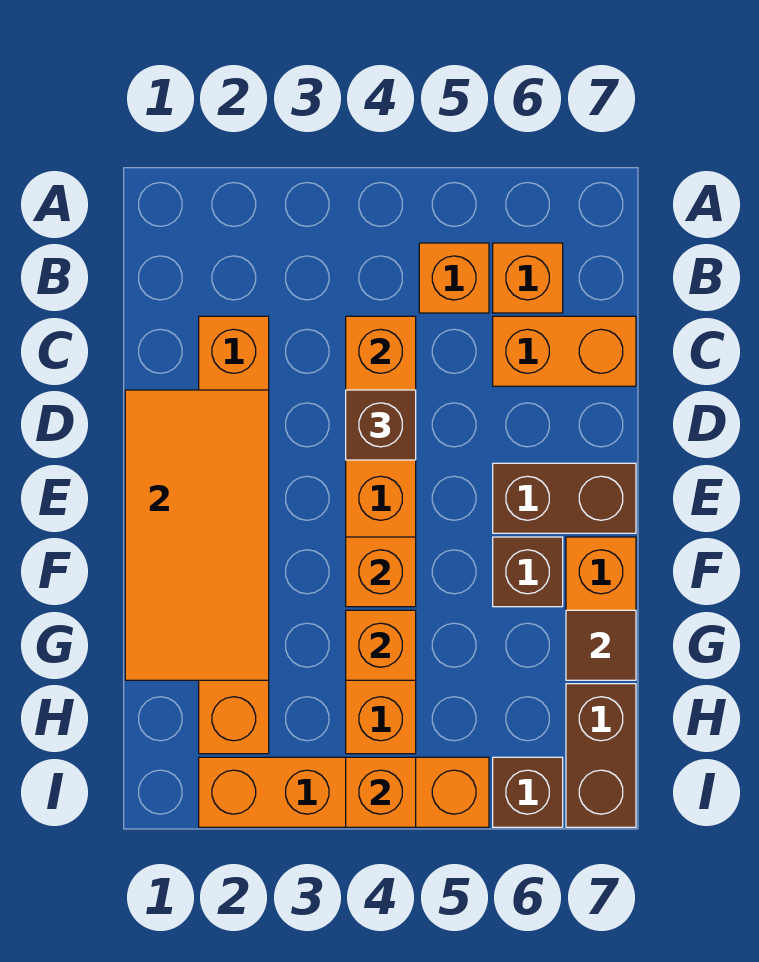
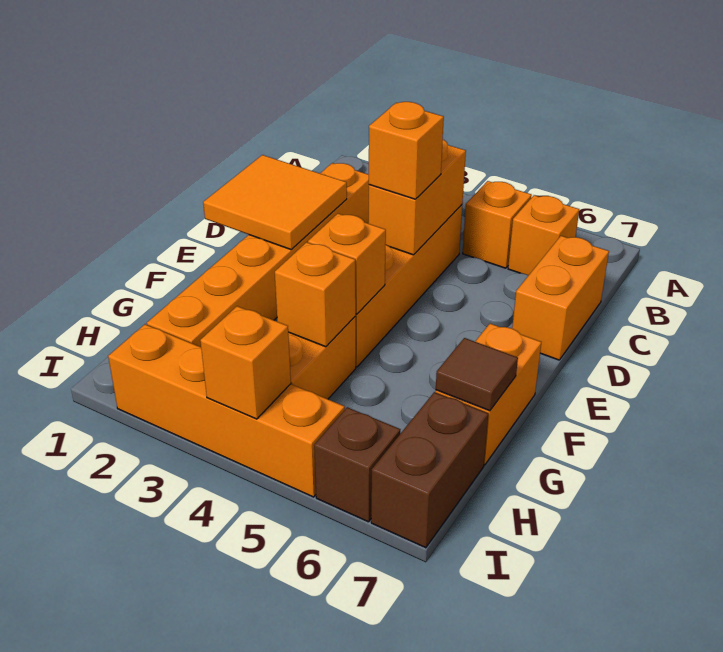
orange brick C6:C7 level 1 -> orange brick C7:D7 level 1
orange tile D1:G2 level 2 -> orange tile D1:E2 level 2
brown brick D4 level 3 -> orange brick D4 level 3
brown brick E6:E7 level 1 -> none
brown brick F6 level 1 -> none

